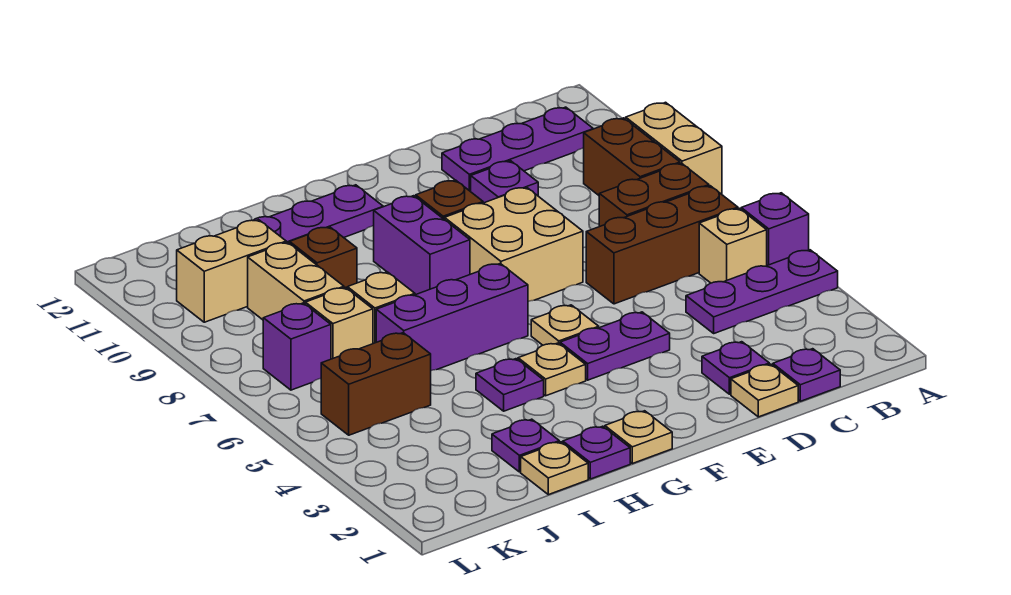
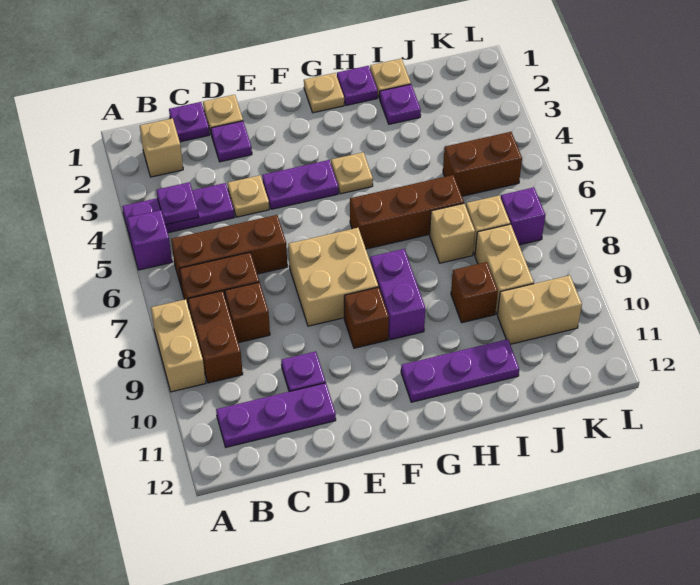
tan brick B5 level 1 -> tan brick B2 level 1
none -> brown brick C8 level 1
tan plate F5 level 1 -> tan plate D4 level 1
purple brick G6:I6 level 1 -> brown brick G6:I6 level 1
purple plate H4 level 1 -> purple plate B4 level 2

